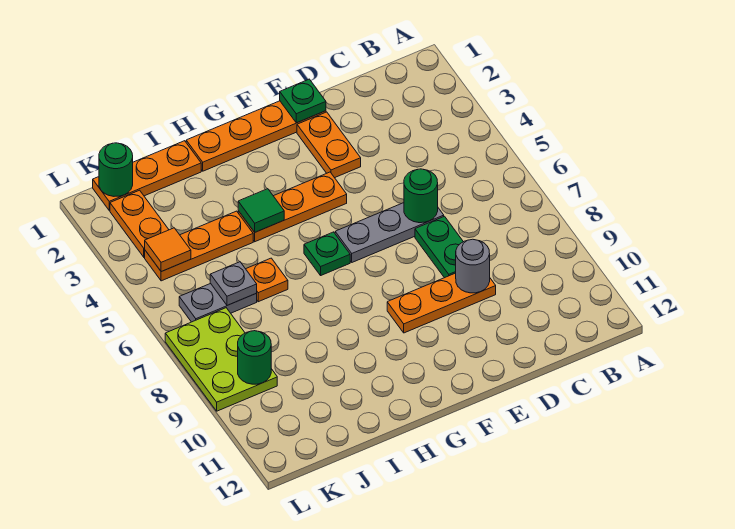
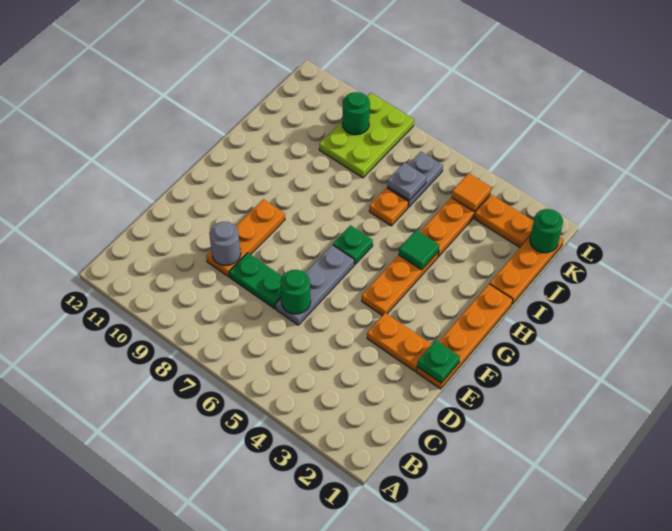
lime plate K7:L9 level 1 -> lime plate J8:L9 level 1

